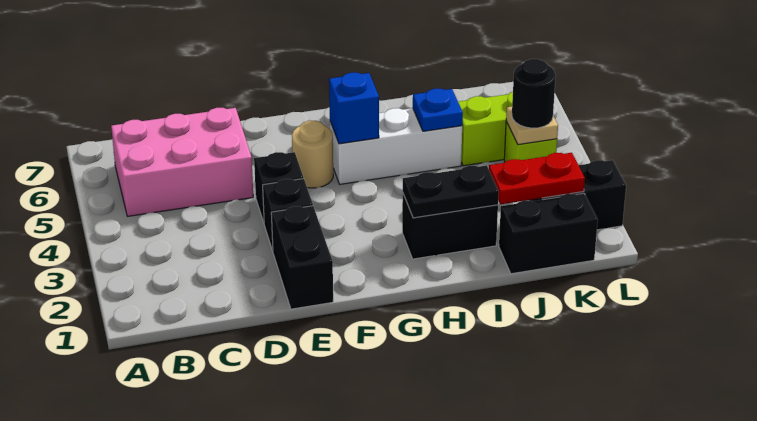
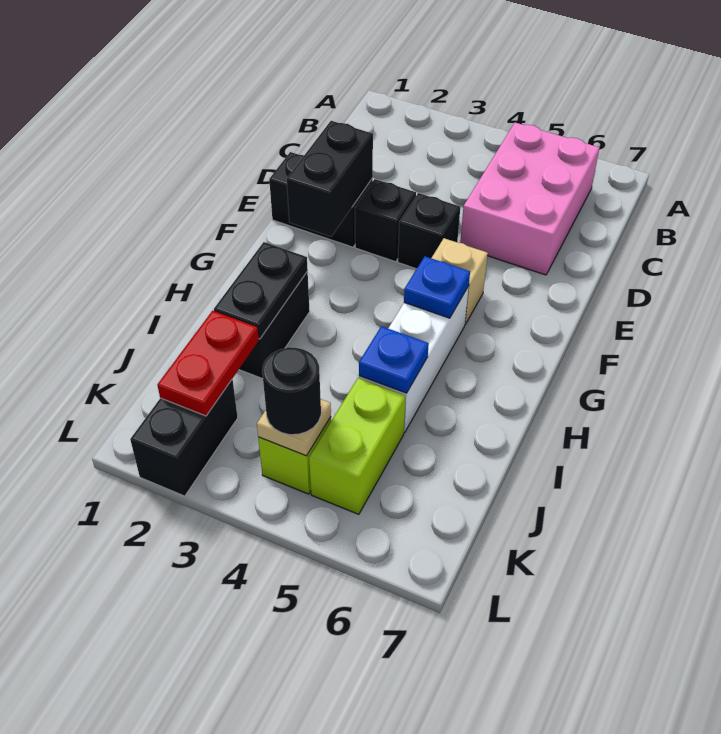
tan round brick F5 level 1 -> tan brick F5 level 1
blue brick G5 level 2 -> blue plate G5 level 2
black brick J1:K1 level 1 -> black brick E2:F2 level 2

